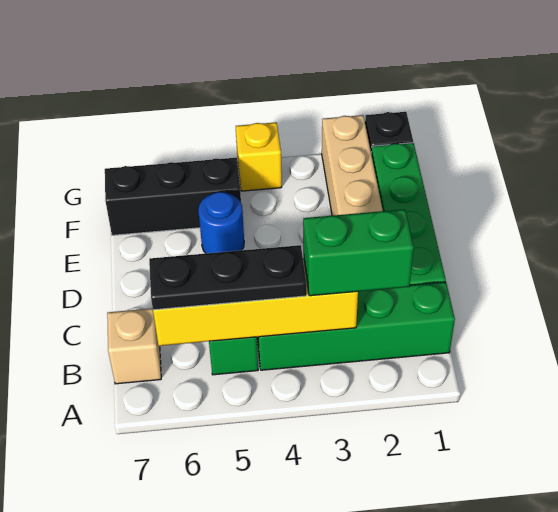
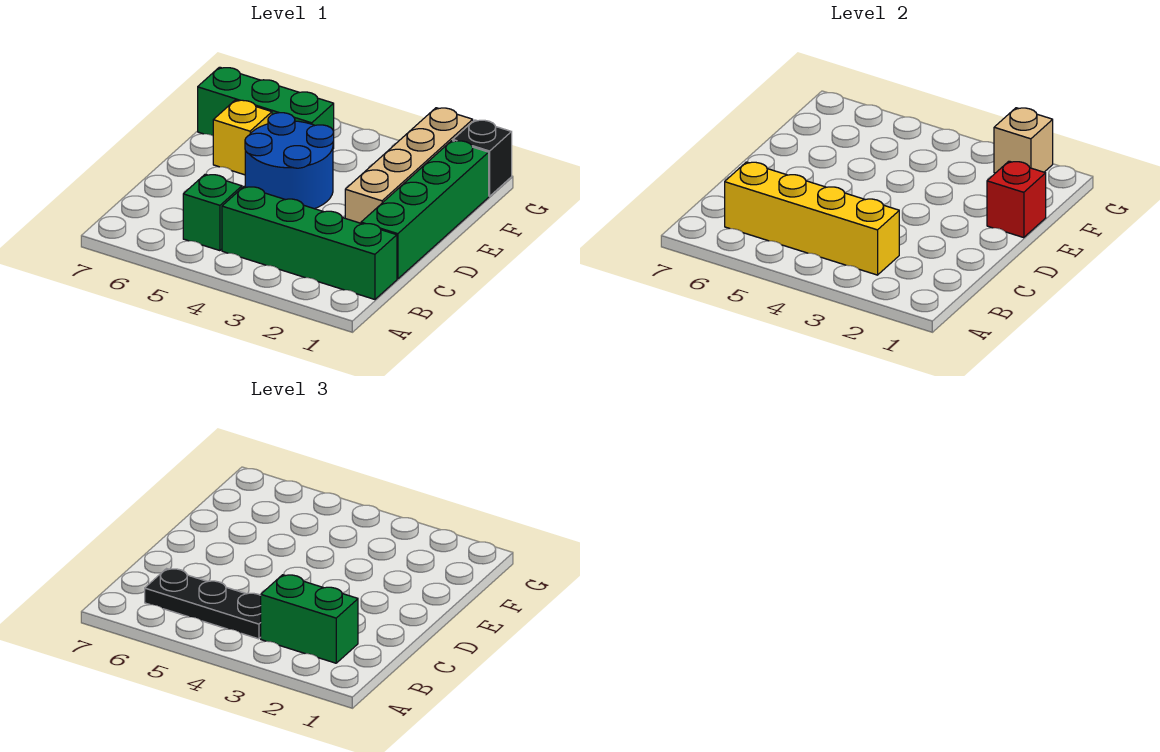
tan brick B7 level 1 -> tan brick G2 level 2
none -> red brick E1 level 2
blue round brick E5 level 1 -> blue round brick D4:E5 level 1
black brick F5:F7 level 1 -> green brick F5:F7 level 1
yellow brick G4 level 1 -> yellow brick E6 level 1

